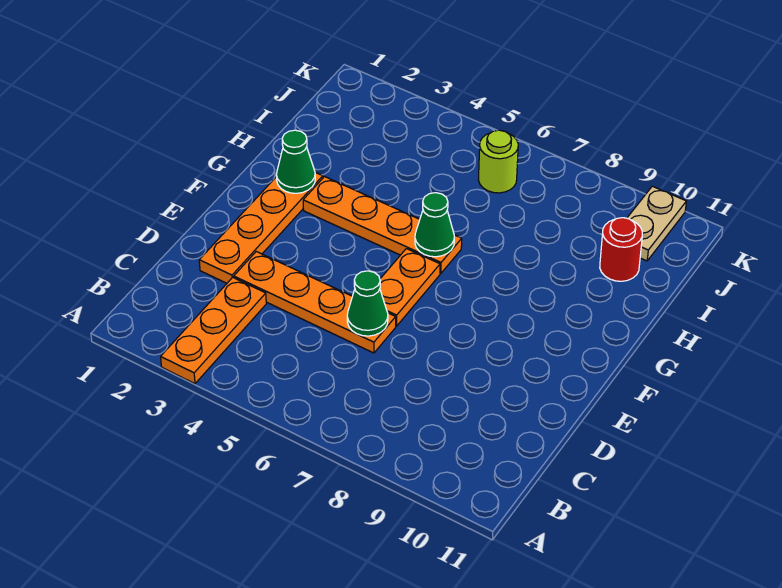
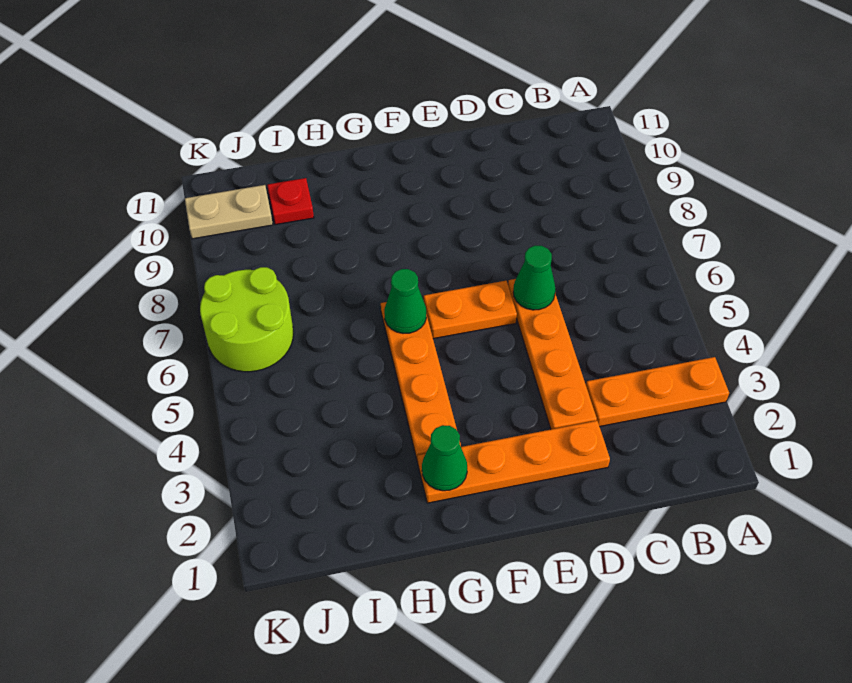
red round brick I10 level 1 -> red plate I10 level 1
lime round brick J6 level 1 -> lime round brick J6:K7 level 1

